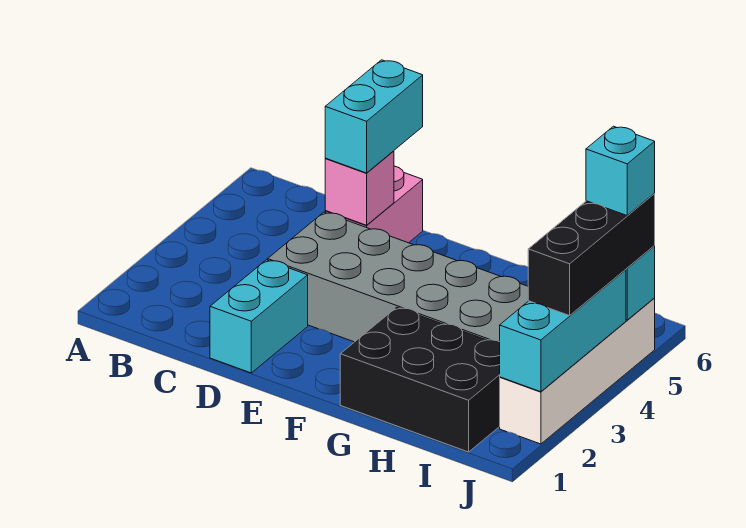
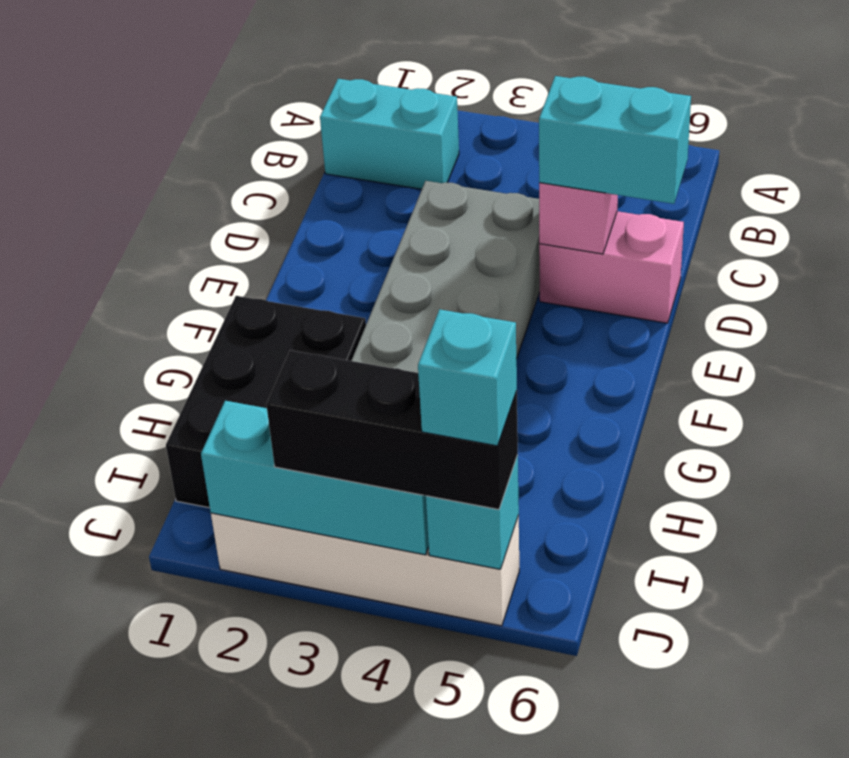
cyan brick D1:D2 level 1 -> cyan brick B1:B2 level 1

